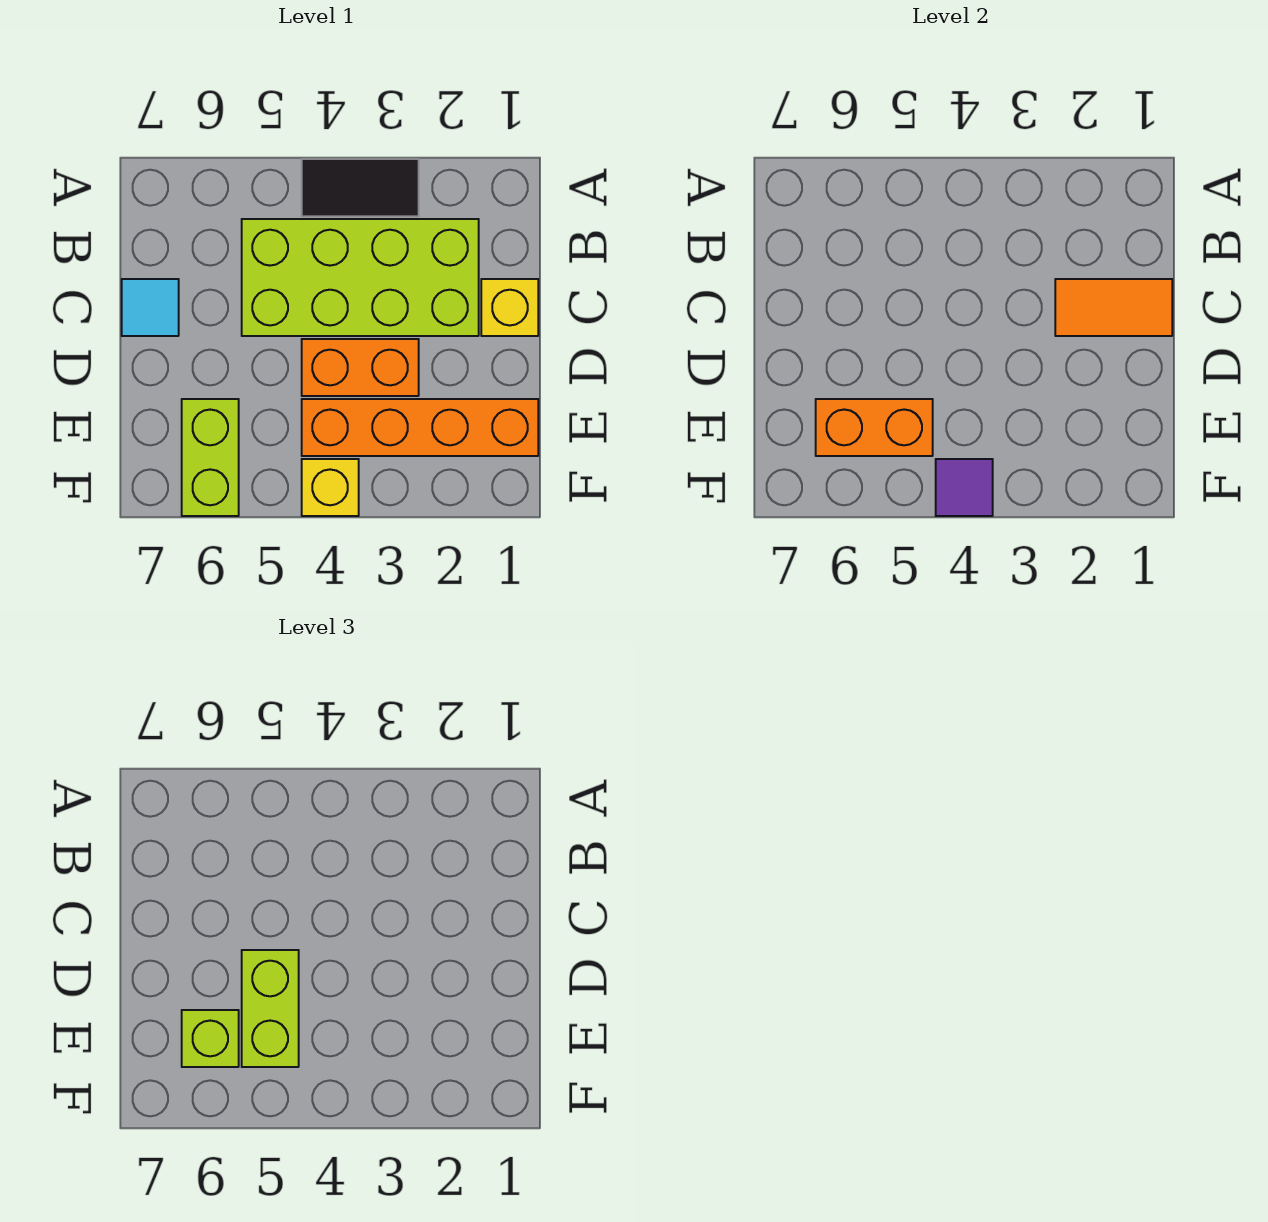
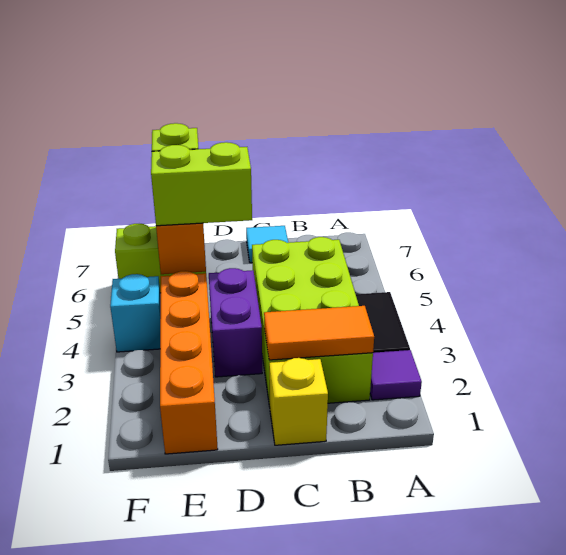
orange tile C1:C2 level 2 -> orange tile B2:C2 level 2
orange brick D3:D4 level 1 -> purple brick D3:D4 level 1
yellow brick F4 level 1 -> cyan brick F4 level 1
purple tile F4 level 2 -> purple tile A2 level 1

